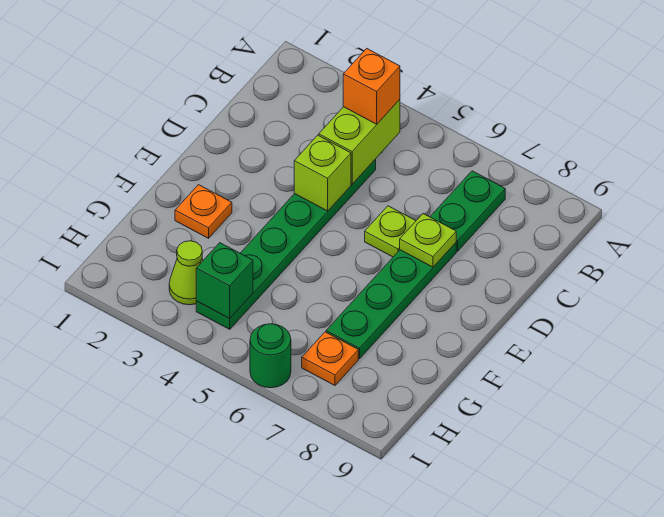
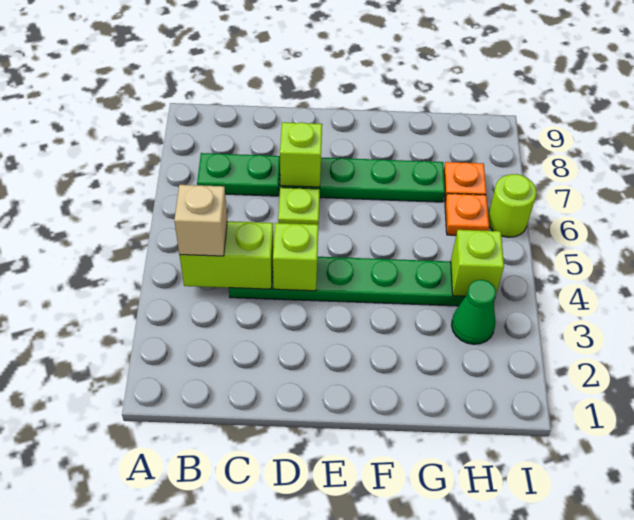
orange brick B4 level 3 -> tan brick B4 level 3
lime plate D7 level 2 -> lime brick D7 level 2
orange plate F2 level 1 -> orange plate H6 level 1
lime cone H3 level 1 -> green cone H3 level 1
green brick H4 level 2 -> lime brick H4 level 2
green round brick I6 level 1 -> lime round brick I6 level 1

